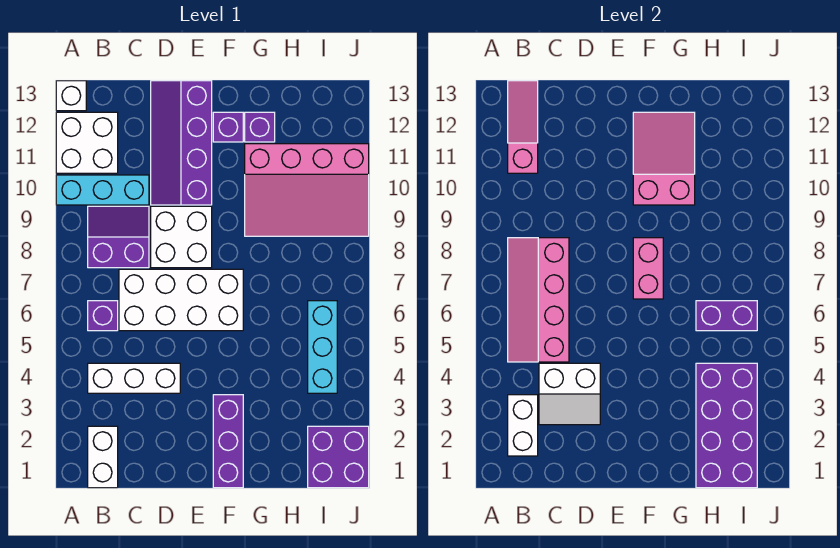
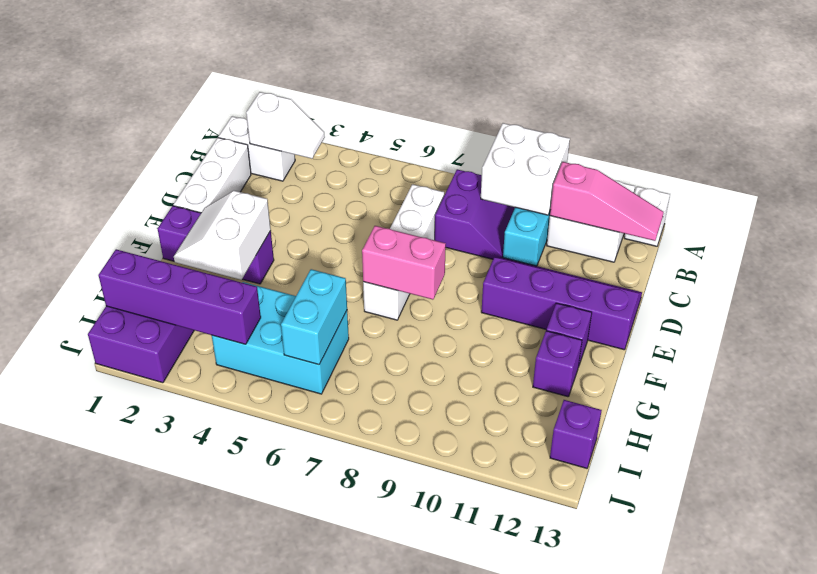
white brick B2:B3 level 2 -> white slope B2:B3 level 2 top 2
white brick B4:D4 level 1 -> white brick C1:E1 level 1
pink slope B5:C8 level 2 top C -> none
purple brick B6 level 1 -> purple brick I13 level 1
white slope C3:D4 level 2 top 4 -> white slope F2:G3 level 2 top 3
white brick C6:F7 level 1 -> white brick C7:F7 level 1
white brick D8:E9 level 1 -> white brick A9:B10 level 2
pink slope F10:G12 level 2 top 10 -> none
pink slope G9:J11 level 1 top 11 -> none
purple brick H1:I4 level 2 -> purple brick I1:I4 level 2
purple brick H6:I6 level 2 -> cyan brick H6:I6 level 2
cyan brick I4:I6 level 1 -> cyan brick H4:I6 level 1

